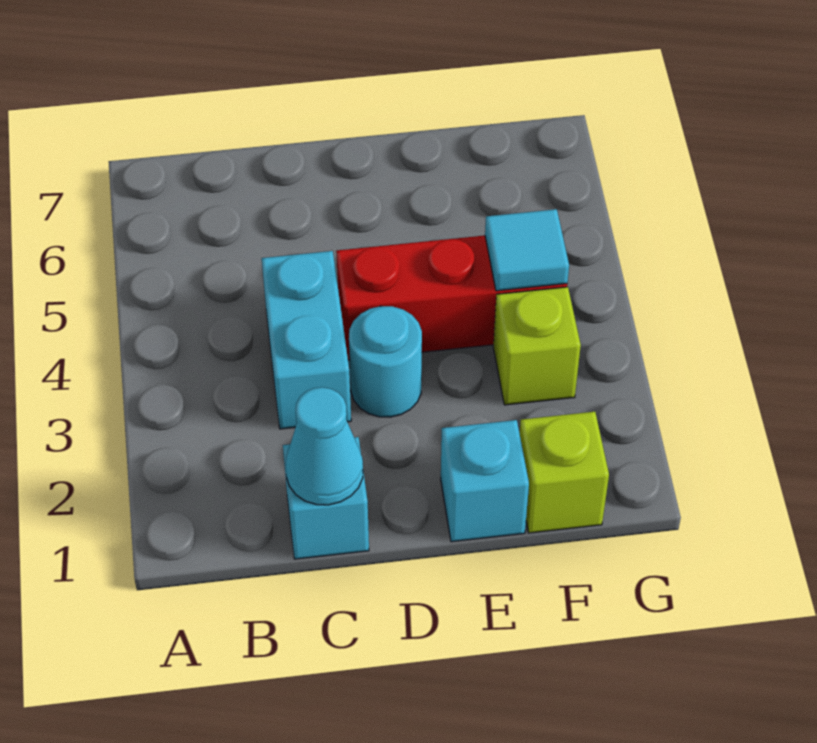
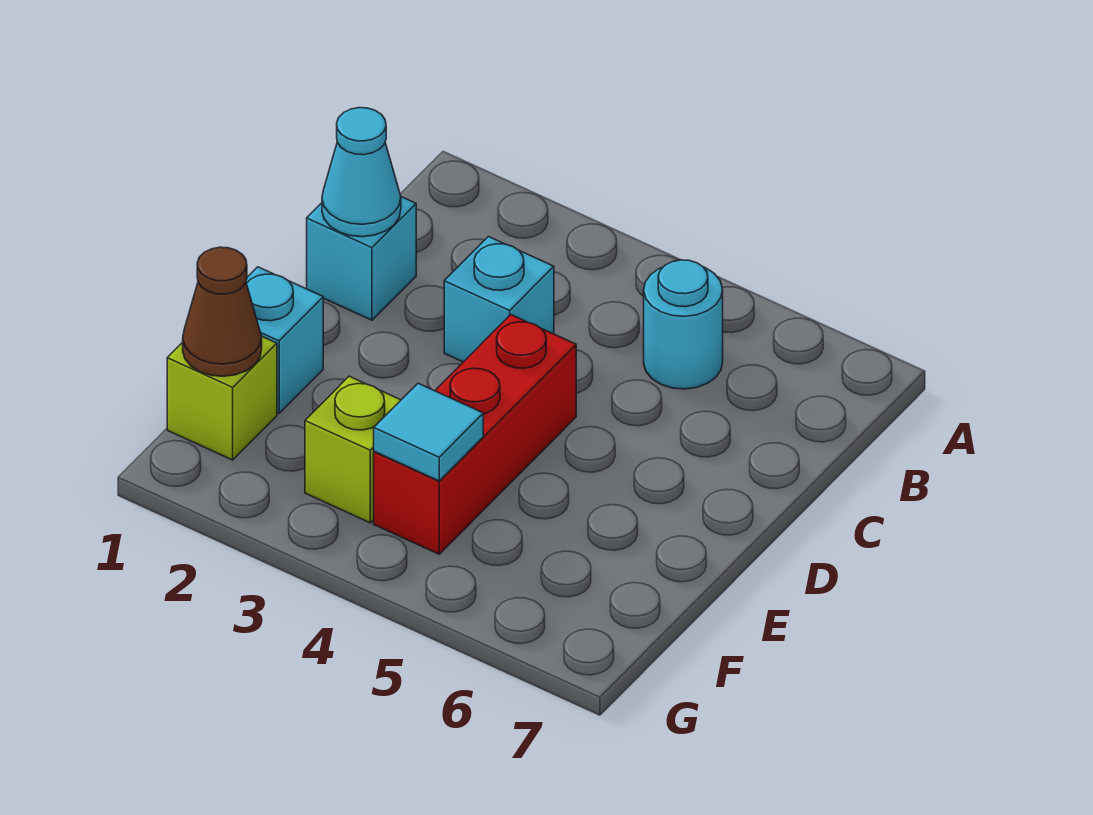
cyan brick C3:C4 level 1 -> cyan brick C3 level 1
cyan round brick D3 level 1 -> cyan round brick B5 level 1
none -> brown cone F1 level 2

